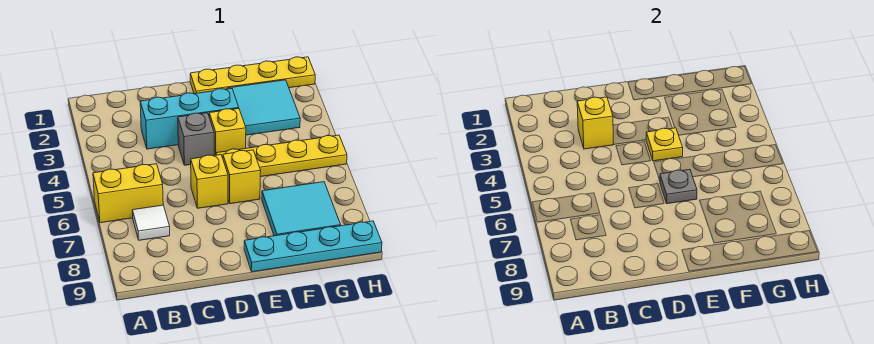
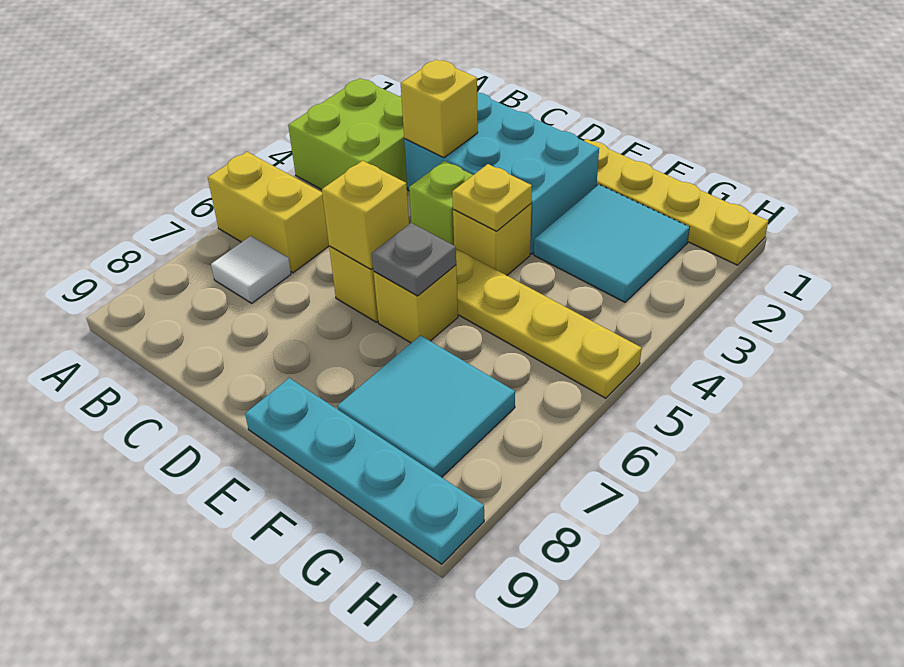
none -> lime brick A3:B4 level 1
cyan brick C3:E3 level 1 -> cyan brick C2:E3 level 1
grey brick D4 level 1 -> lime brick D4 level 1
none -> yellow brick D6 level 2

